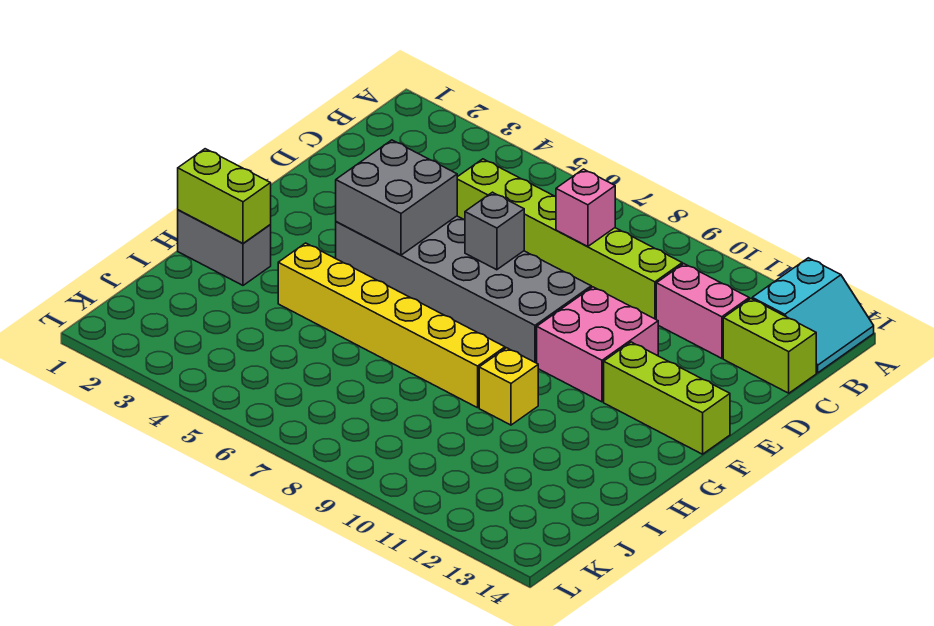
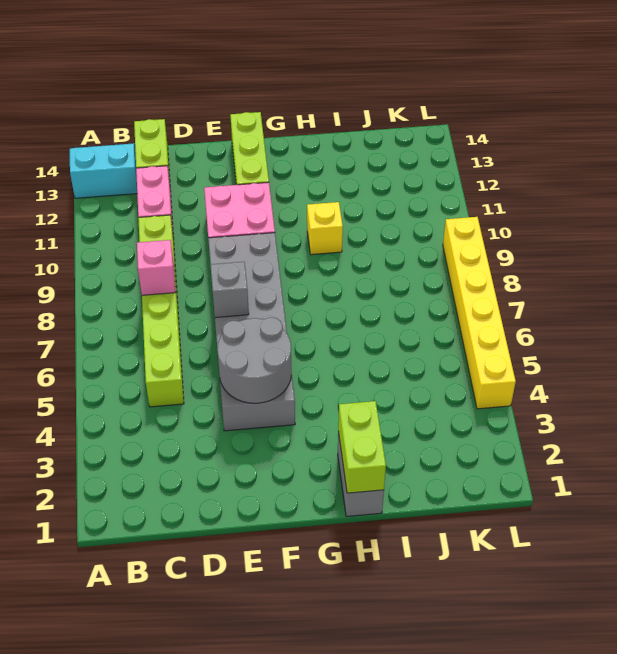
grey brick E4:F5 level 2 -> grey round brick E4:F5 level 2
yellow brick H4:H9 level 1 -> yellow brick L4:L9 level 1

